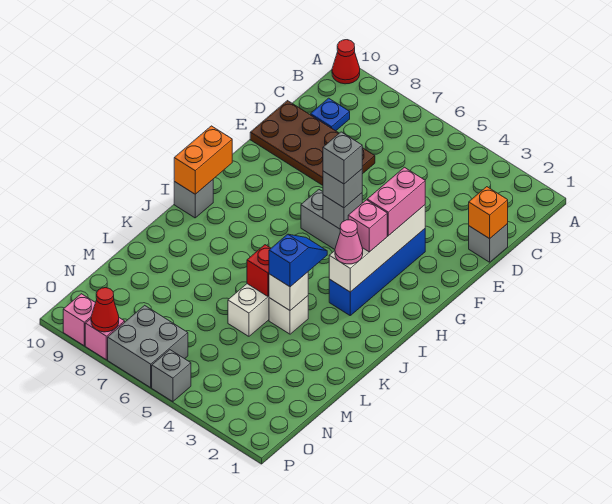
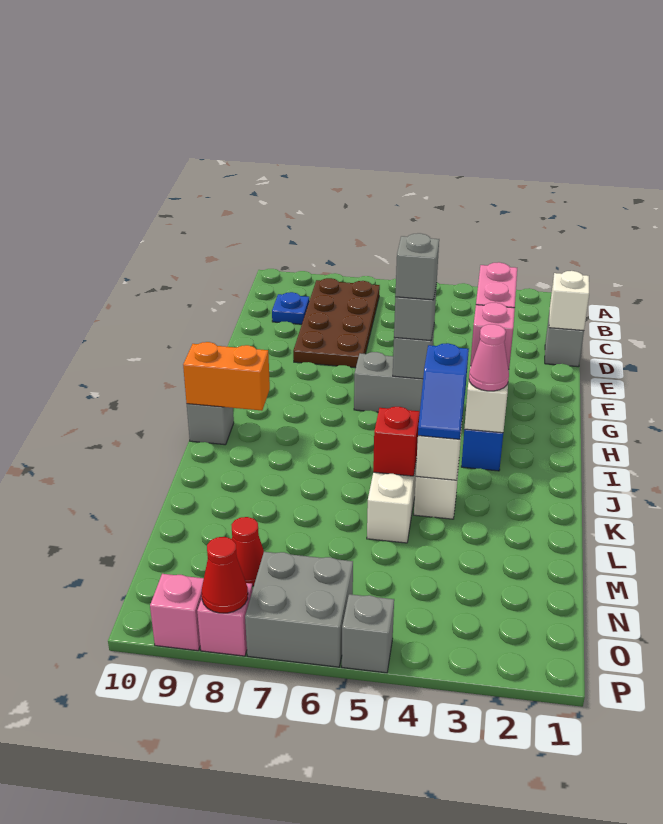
red cone A10 level 1 -> red cone N8 level 1
orange brick D1 level 2 -> white brick D1 level 2
brown plate D7:E10 level 1 -> brown plate B7:E8 level 1
orange brick H10:I10 level 2 -> orange brick I9:I10 level 2
blue slope J4:K4 level 3 top K -> blue slope J4:K4 level 3 top J

